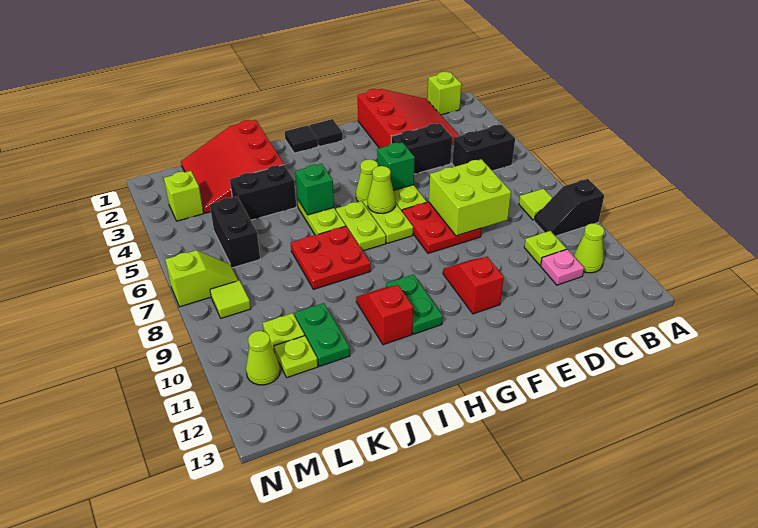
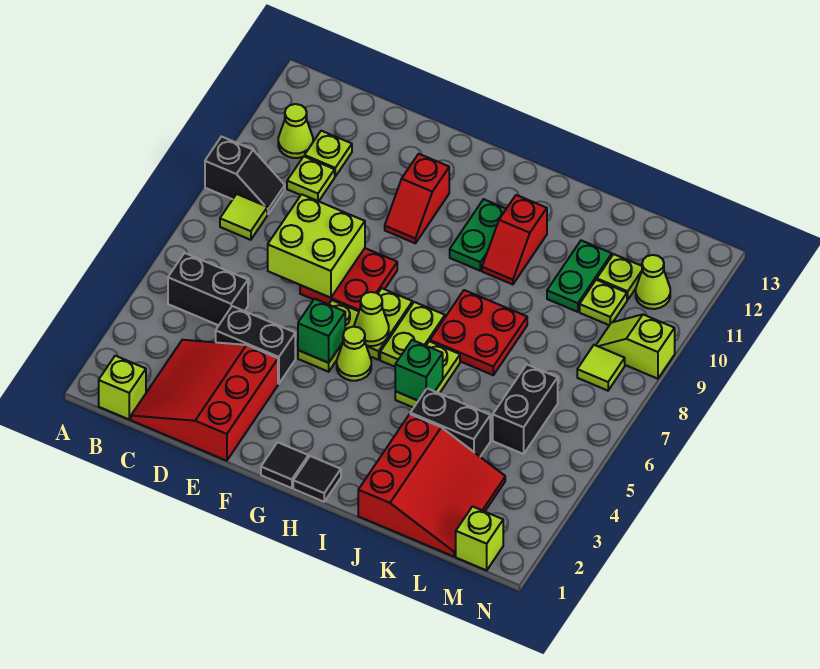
pink plate C11 level 1 -> lime plate C11 level 1
lime brick M3 level 1 -> lime brick M1 level 1
lime slope M7:N7 level 1 top N -> lime slope M9:N9 level 1 top N

